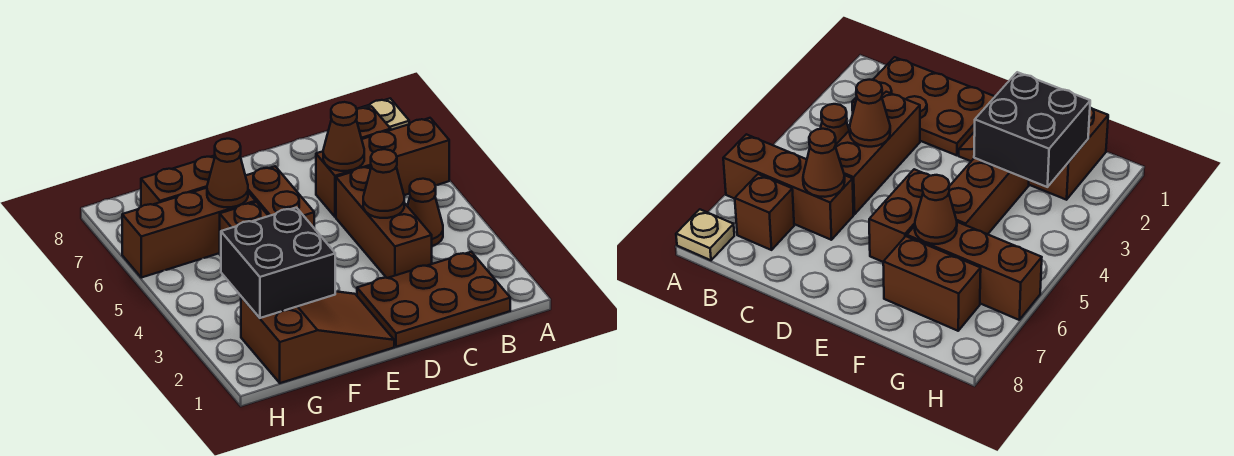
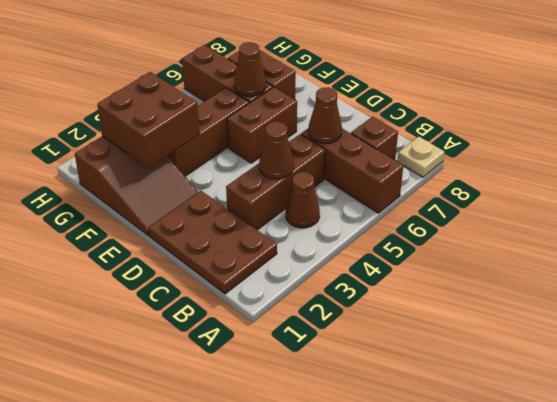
black brick F2:G3 level 2 -> brown brick F2:G3 level 2

